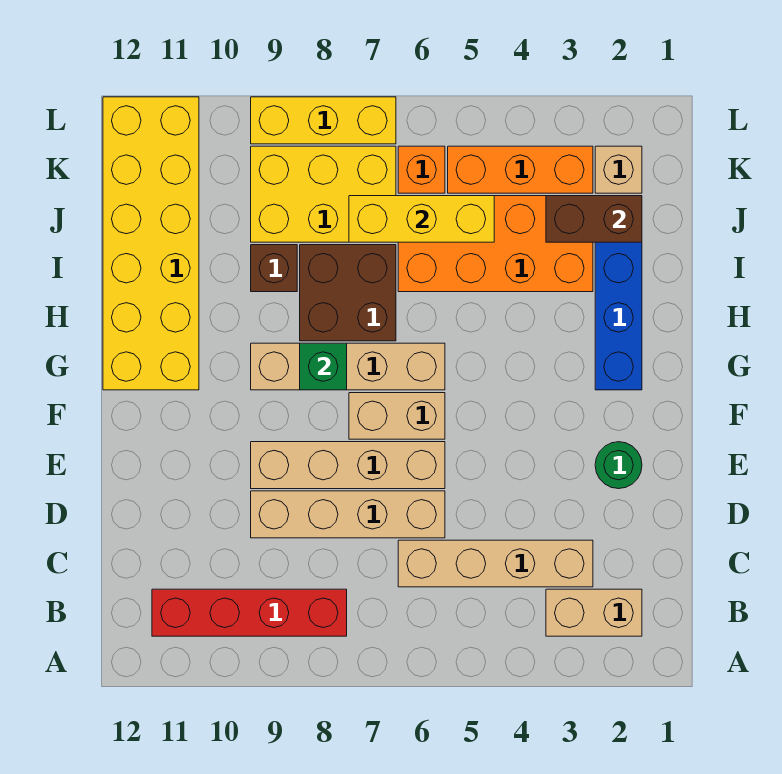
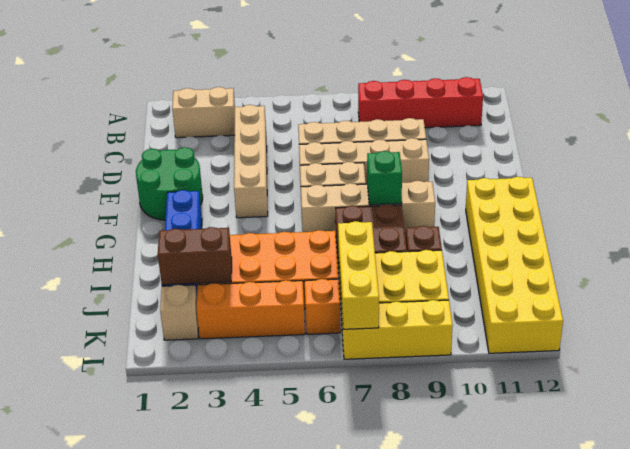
tan brick C3:C6 level 1 -> tan brick C4:F4 level 1
green round brick E2 level 1 -> green round brick E1:F2 level 1
yellow brick J5:J7 level 2 -> yellow brick J7:L7 level 2

